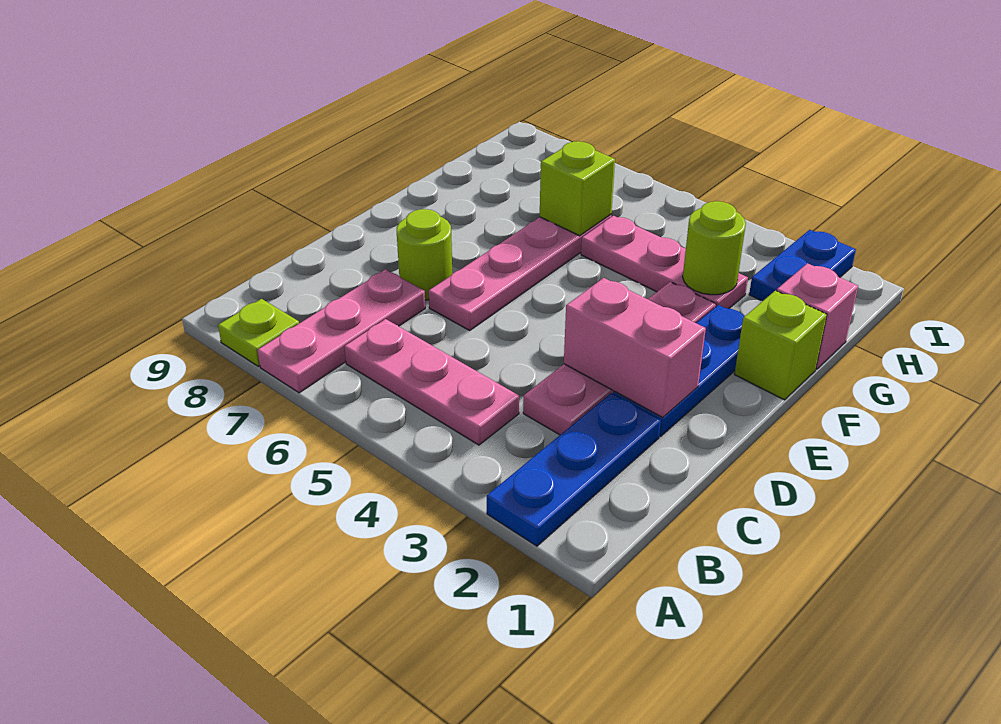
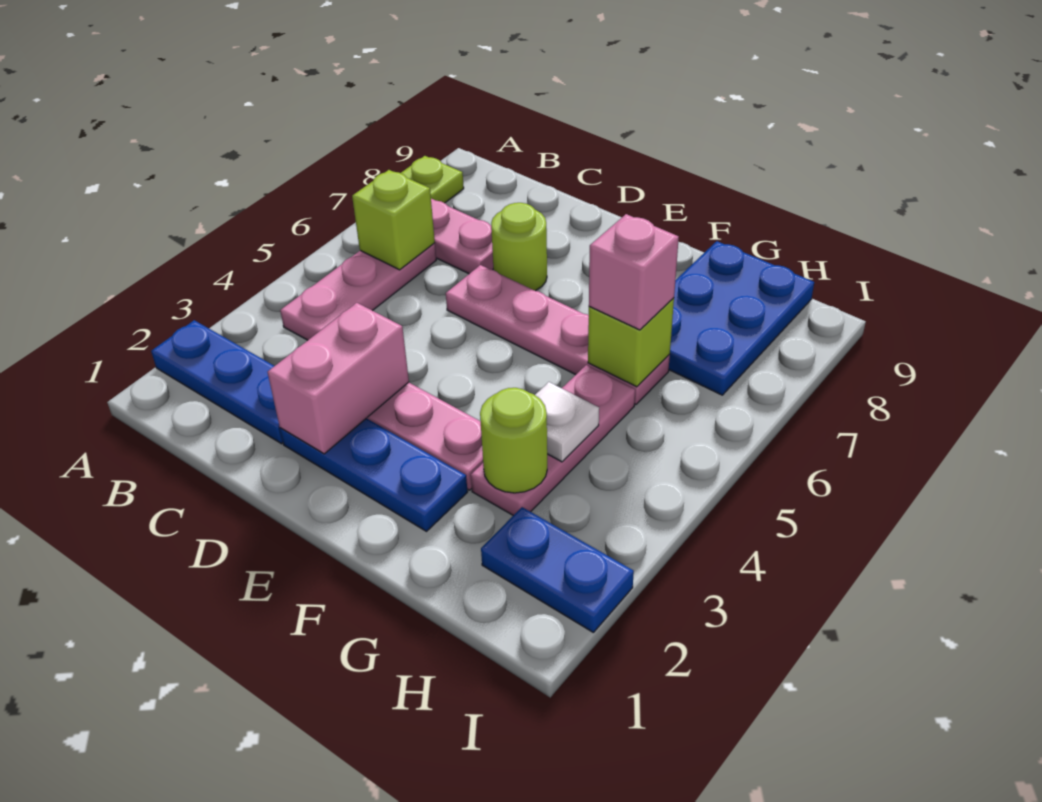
lime brick F1 level 1 -> lime brick B6 level 2
pink brick G1 level 1 -> pink brick G6 level 3
none -> white plate G4 level 2
none -> blue plate G7:H9 level 1

